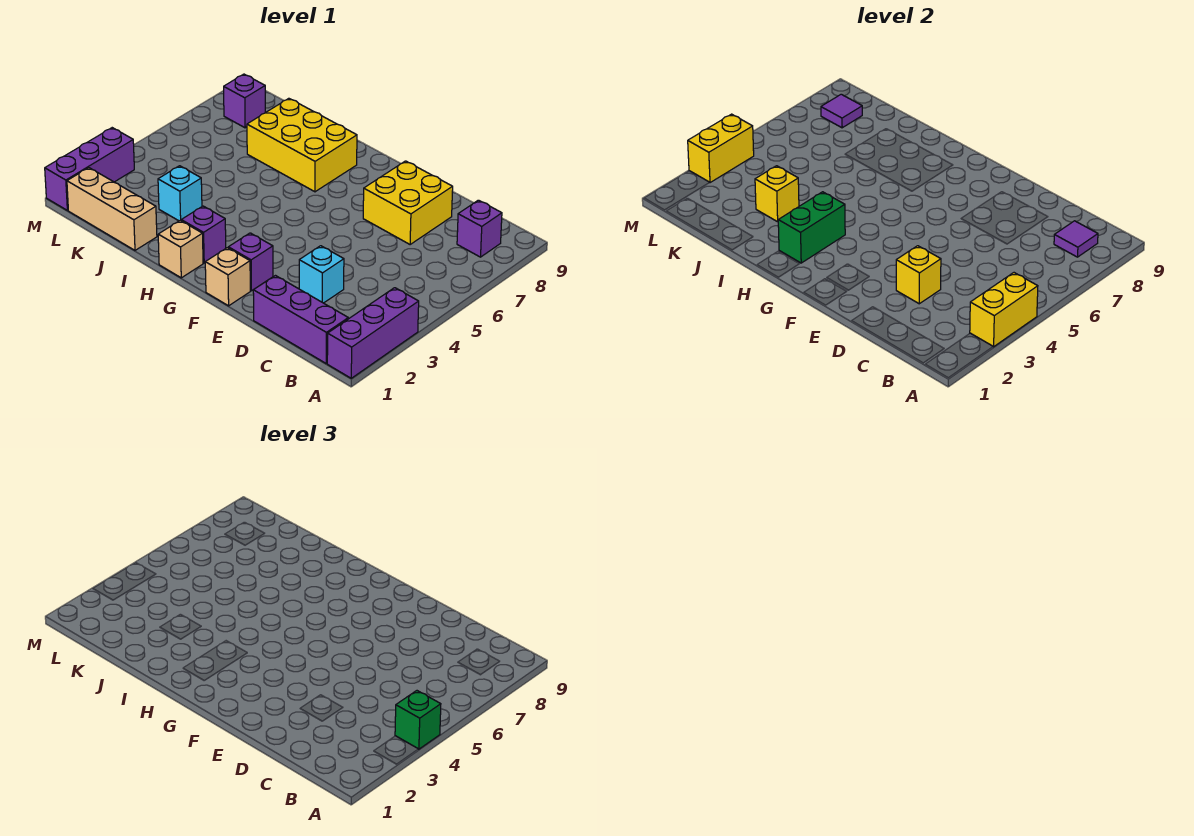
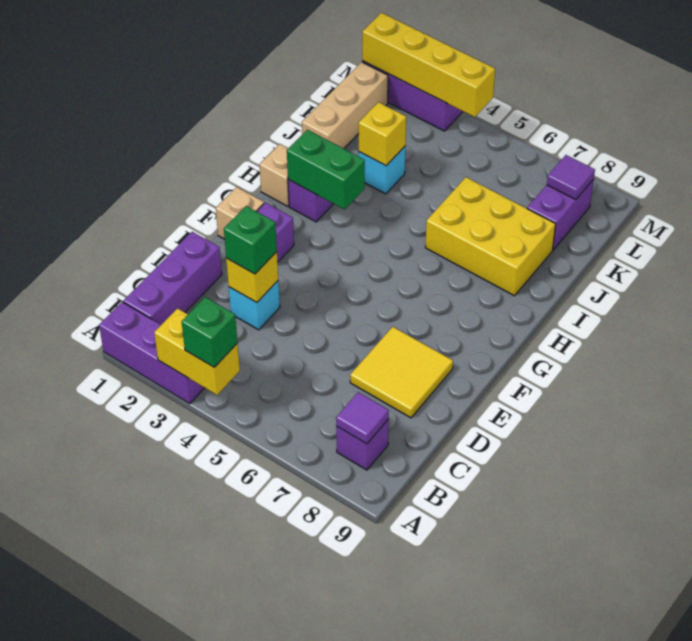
none -> green brick D3 level 3
yellow brick D7:E8 level 1 -> yellow tile D7:E8 level 1
yellow brick H7:J8 level 1 -> yellow brick I6:J8 level 1
purple brick L8 level 1 -> purple brick K8:L8 level 1
yellow brick M3:M4 level 2 -> yellow brick M1:M4 level 2

